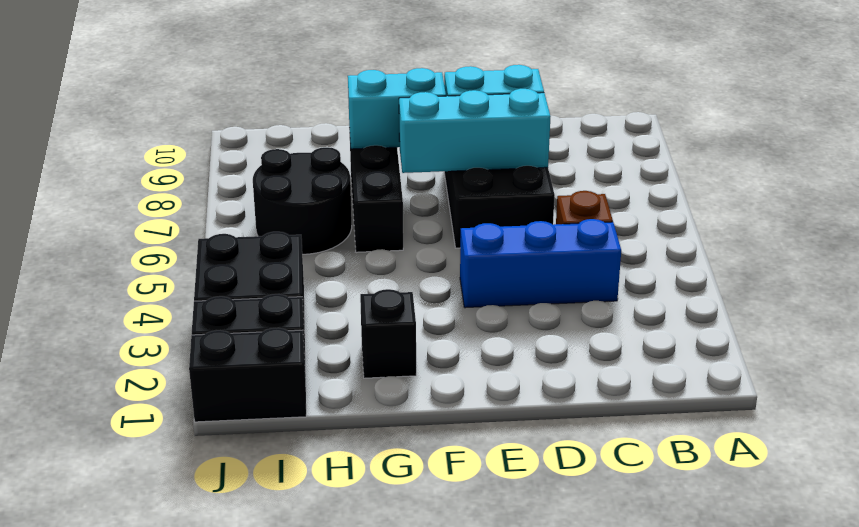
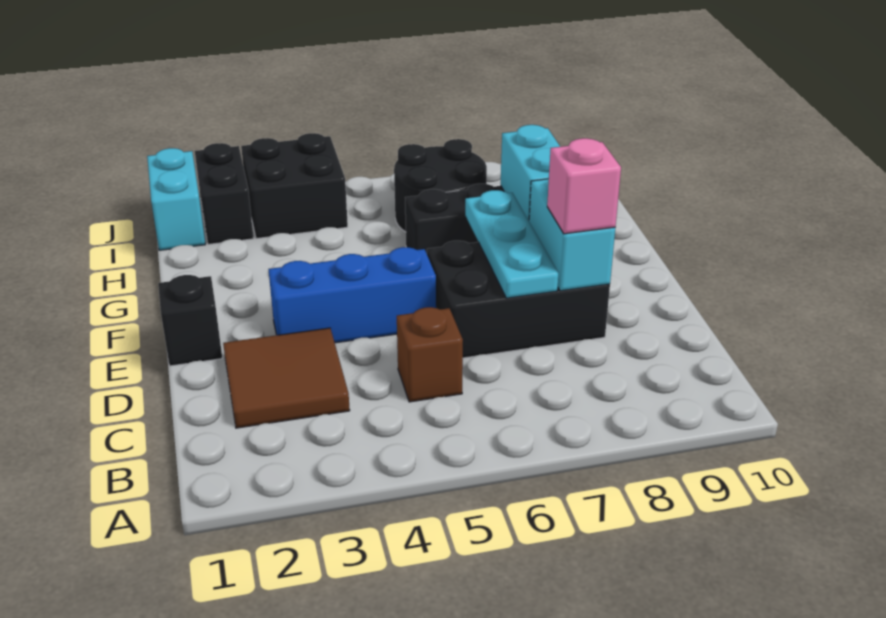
none -> brown tile C2:D3 level 1
blue brick C4:E4 level 1 -> blue brick E3:E5 level 1
cyan brick D7:F7 level 2 -> cyan plate D7:F7 level 2
none -> pink brick D8 level 3
black brick G2 level 1 -> black brick E1 level 1
black brick I1:J1 level 1 -> cyan brick I1:J1 level 1

